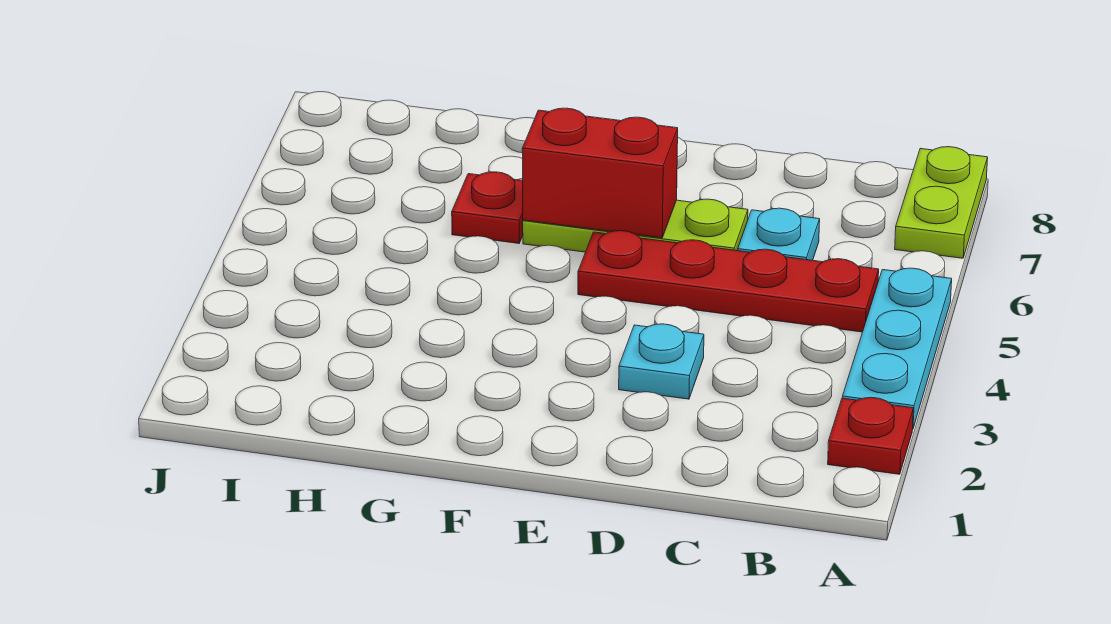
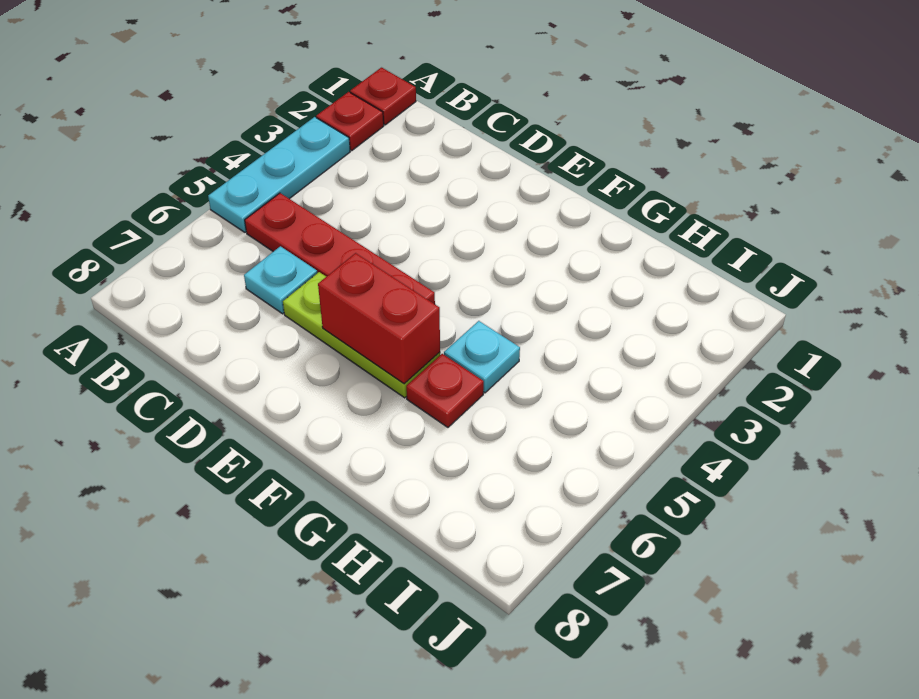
none -> red plate A1 level 1
lime plate A7:A8 level 1 -> none
cyan plate D3 level 1 -> cyan plate G5 level 1

